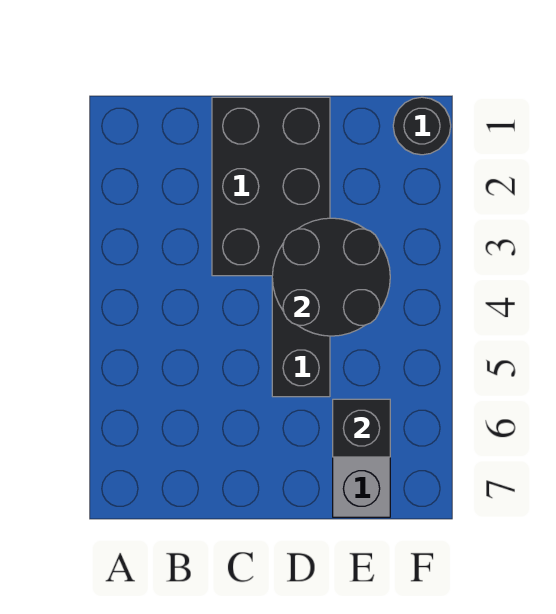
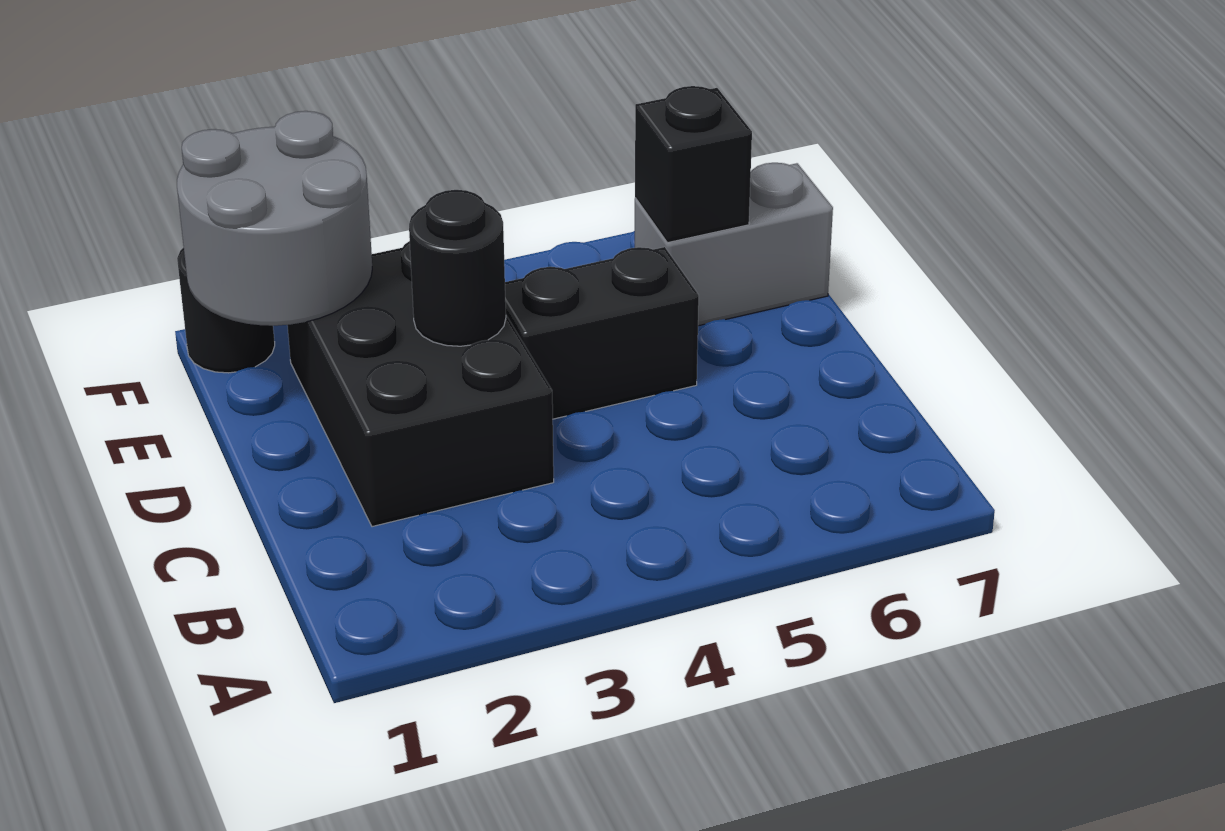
black brick C1:D3 level 1 -> black brick C2:E3 level 1
black round brick D3:E4 level 2 -> black round brick D3 level 2
none -> grey round brick E1:F2 level 2

